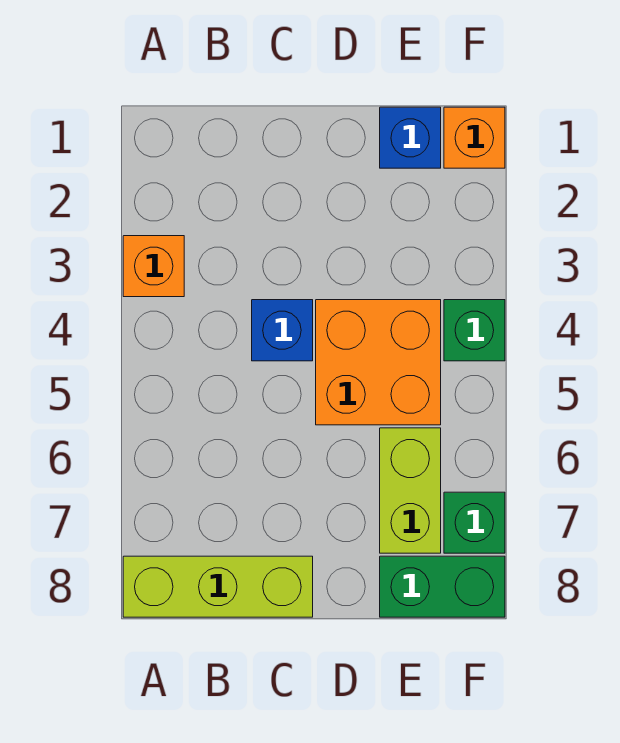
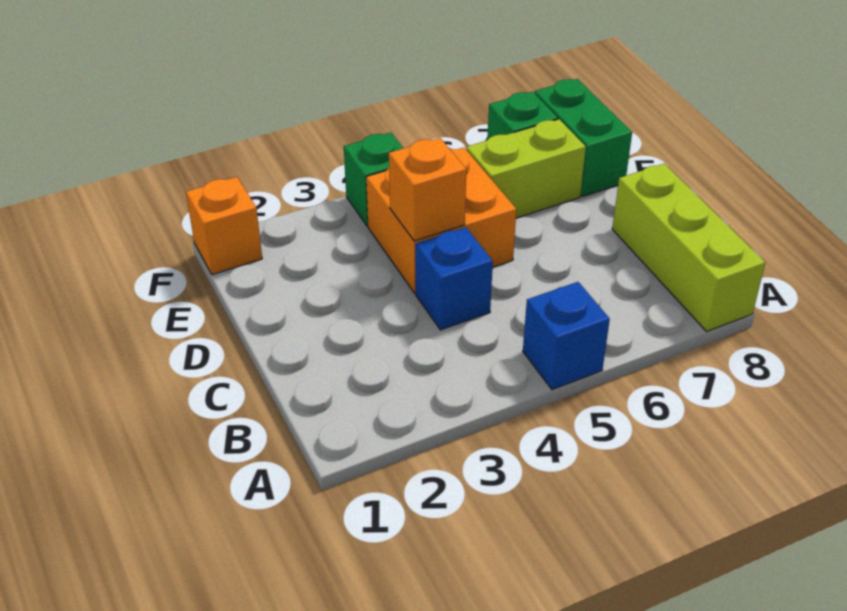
orange brick A3 level 1 -> orange brick D4 level 2
blue brick E1 level 1 -> blue brick A5 level 1

